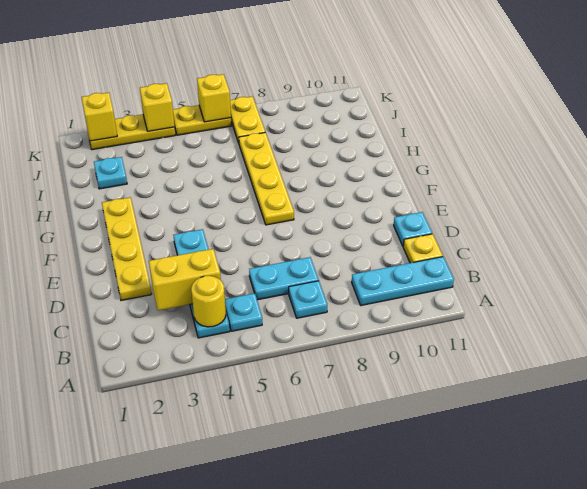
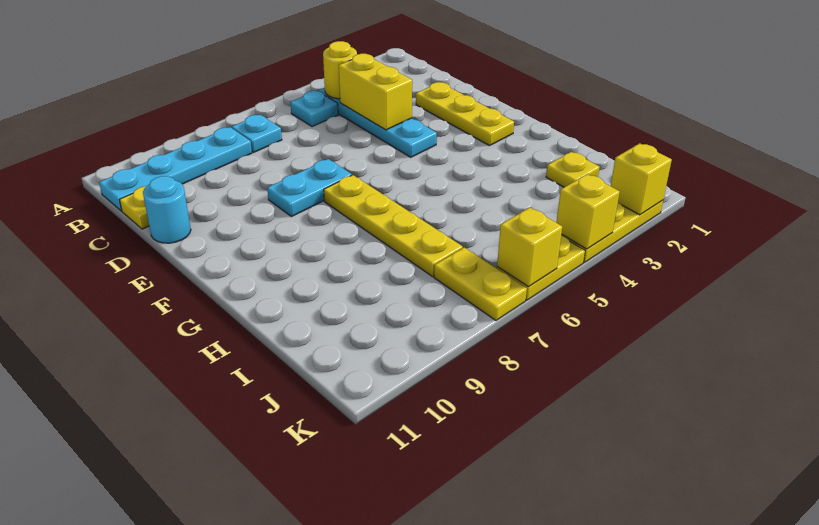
cyan plate B9:B11 level 1 -> cyan plate B8:B11 level 1
yellow brick C3:C4 level 2 -> yellow brick C4:D4 level 2
cyan plate C6:C7 level 1 -> cyan plate E7:E8 level 1
yellow plate D2:G2 level 1 -> yellow plate D2:F2 level 1
cyan plate D11 level 1 -> cyan round brick D11 level 1
cyan plate I2 level 1 -> yellow plate I2 level 1

